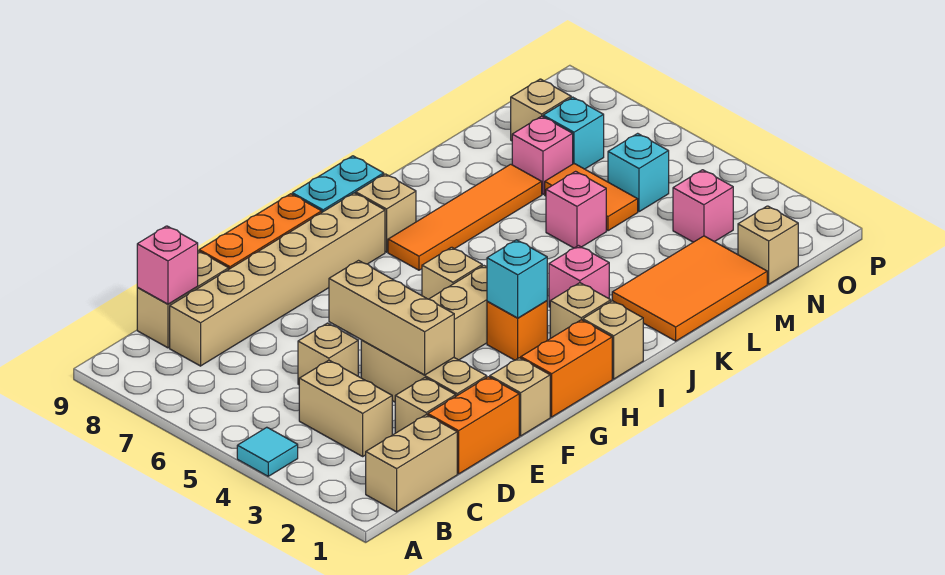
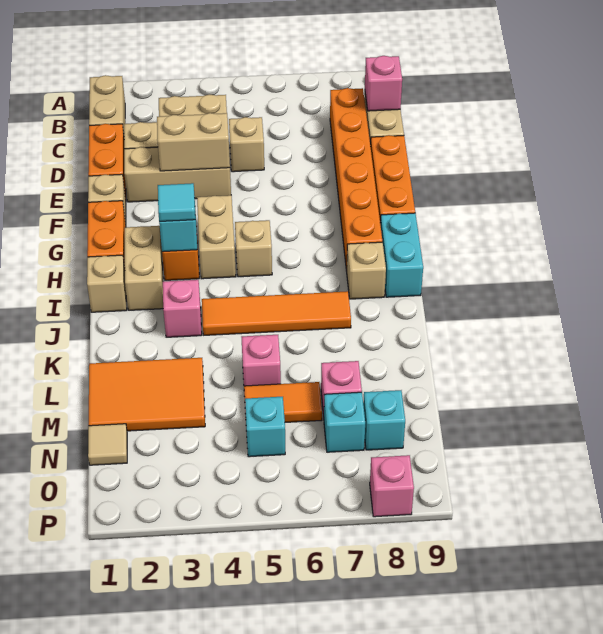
cyan tile A4 level 1 -> cyan tile H3 level 3
tan brick C8:H8 level 1 -> orange brick C8:H8 level 1
tan brick E3:E5 level 2 -> tan brick E3:E4 level 2
tan brick I2 level 1 -> tan brick H2:I2 level 1
orange tile I7:L7 level 1 -> orange tile J4:J7 level 1
orange tile K1:M2 level 1 -> orange tile L1:M3 level 1
tan brick N1 level 1 -> tan tile N1 level 1
pink brick N3 level 1 -> pink brick P8 level 1
tan brick N8 level 1 -> cyan brick N8 level 1

